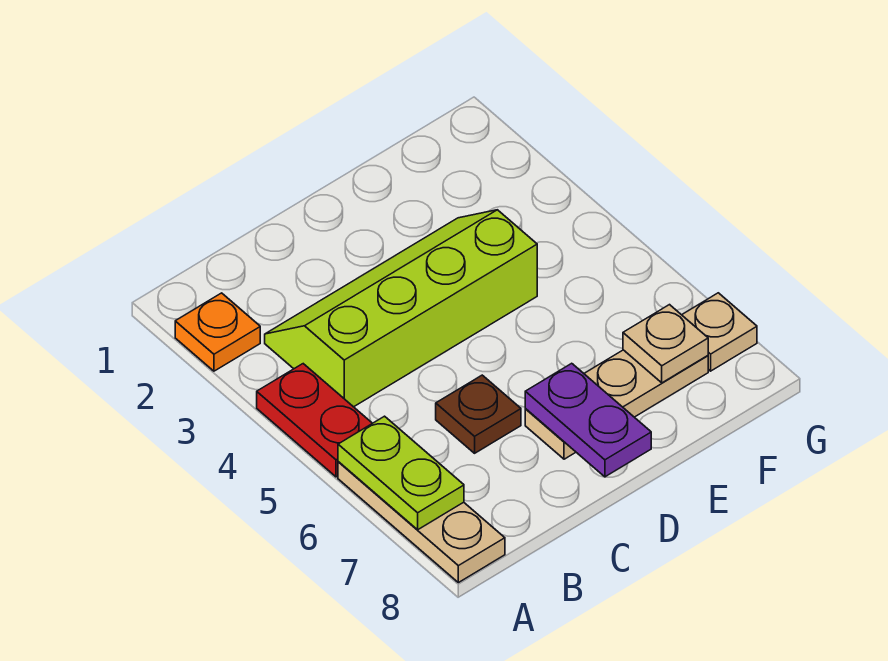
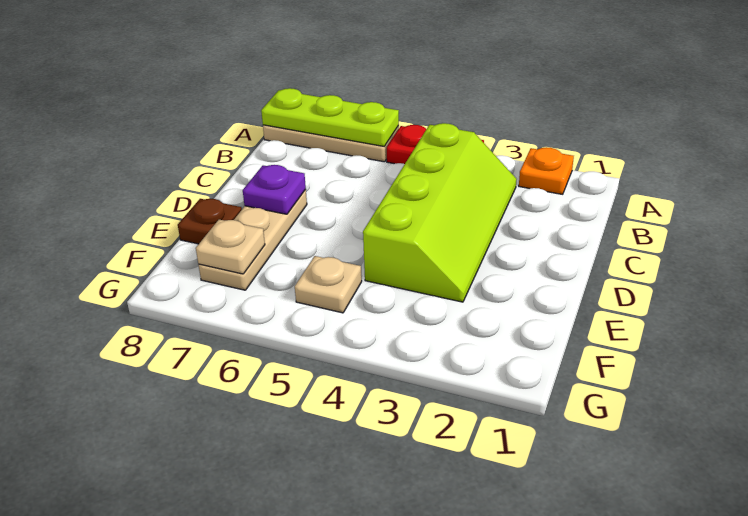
lime plate A6:A7 level 2 -> lime plate A6:A8 level 2
brown plate C6 level 1 -> brown plate E8 level 1
purple plate D7:D8 level 2 -> purple plate D7 level 2
tan plate G7 level 1 -> tan plate F5 level 1

